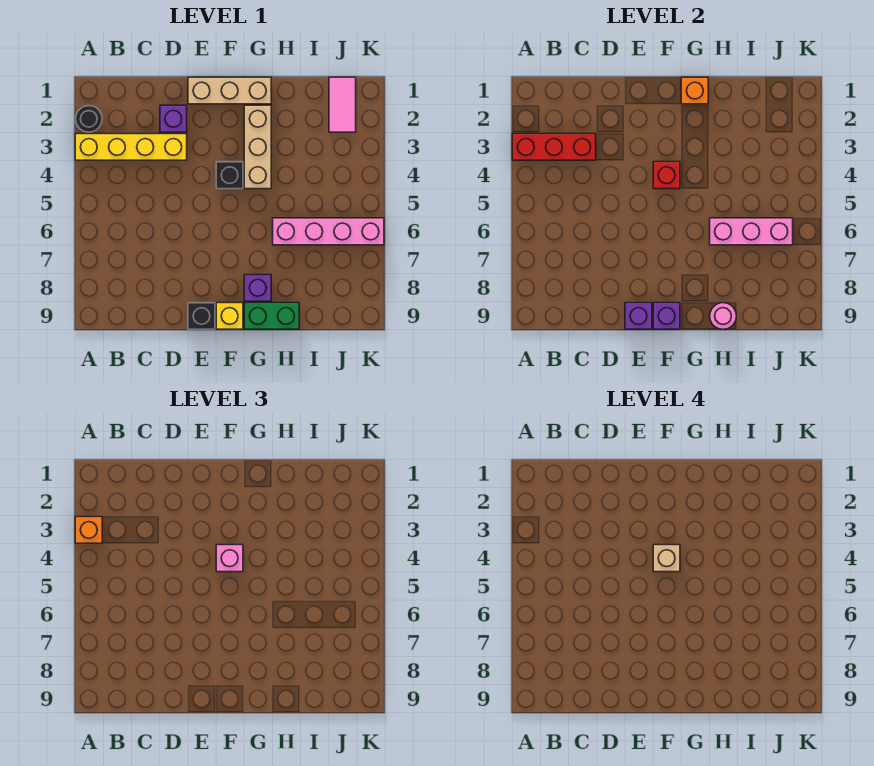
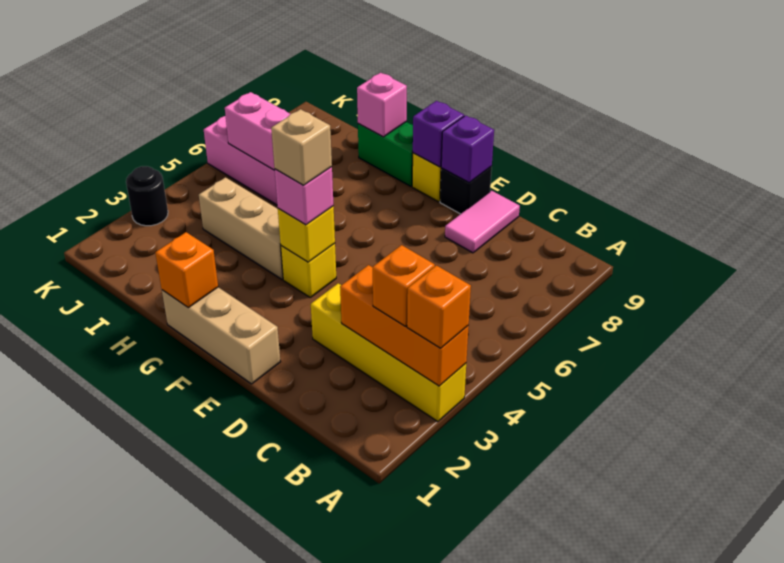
black round brick A2 level 1 -> black round brick K3 level 1
red brick A3:C3 level 2 -> orange brick A3:C3 level 2
none -> orange brick B3 level 3
purple brick D2 level 1 -> none
black brick F4 level 1 -> yellow brick F4 level 1
red brick F4 level 2 -> yellow brick F4 level 2
tan brick G2:G4 level 1 -> tan brick G4:I4 level 1
purple brick G8 level 1 -> none
pink round brick H9 level 2 -> pink brick H9 level 2
pink tile J1:J2 level 1 -> pink tile D8:D9 level 1

